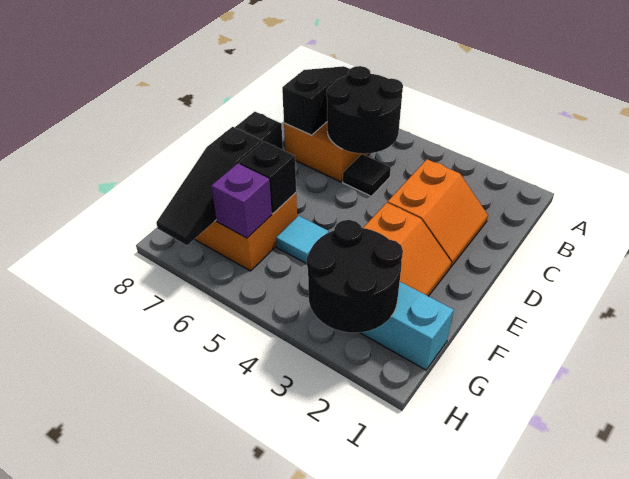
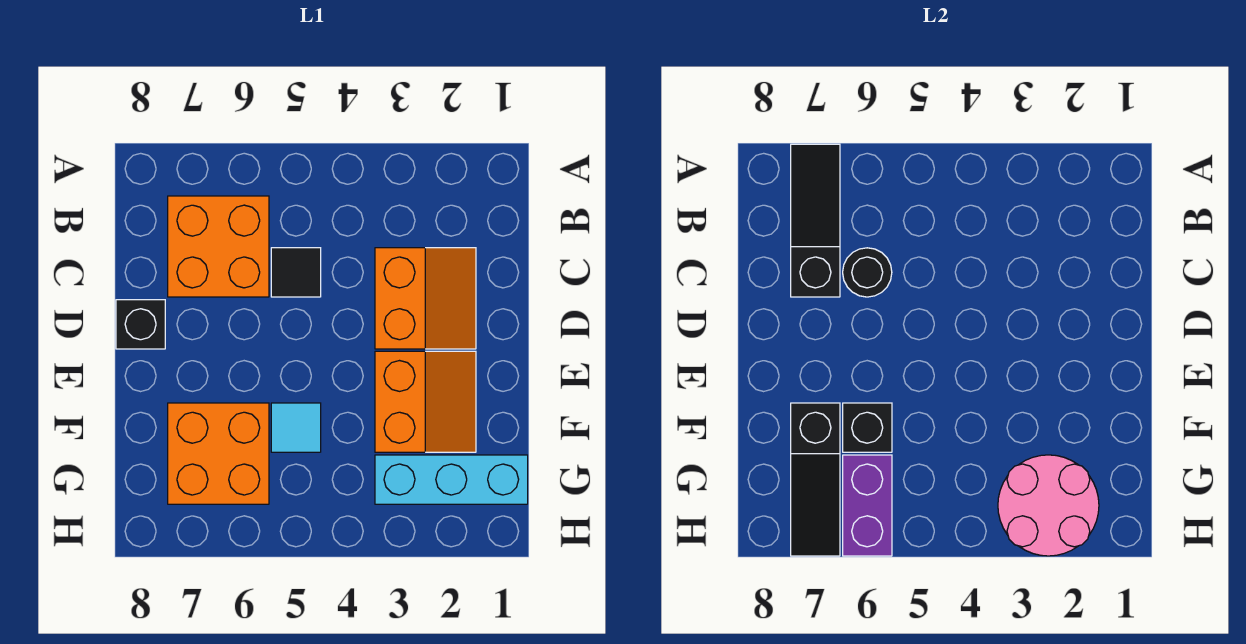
black round brick B5:C6 level 2 -> black round brick C6 level 2
black round brick G2:H3 level 2 -> pink round brick G2:H3 level 2
purple brick G6 level 2 -> purple brick G6:H6 level 2

